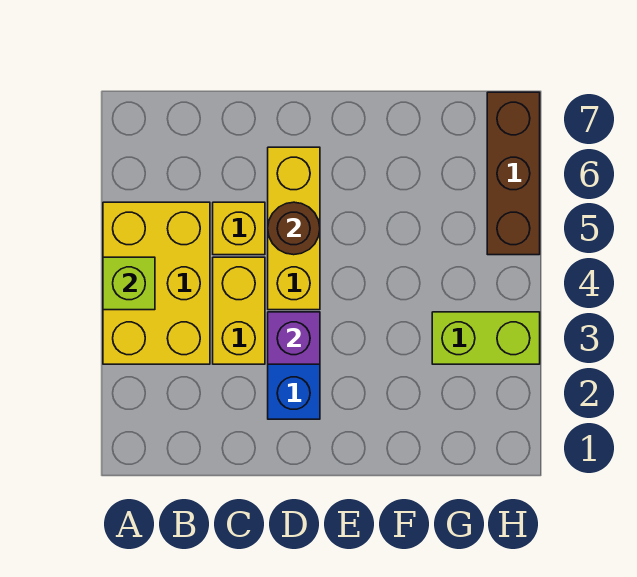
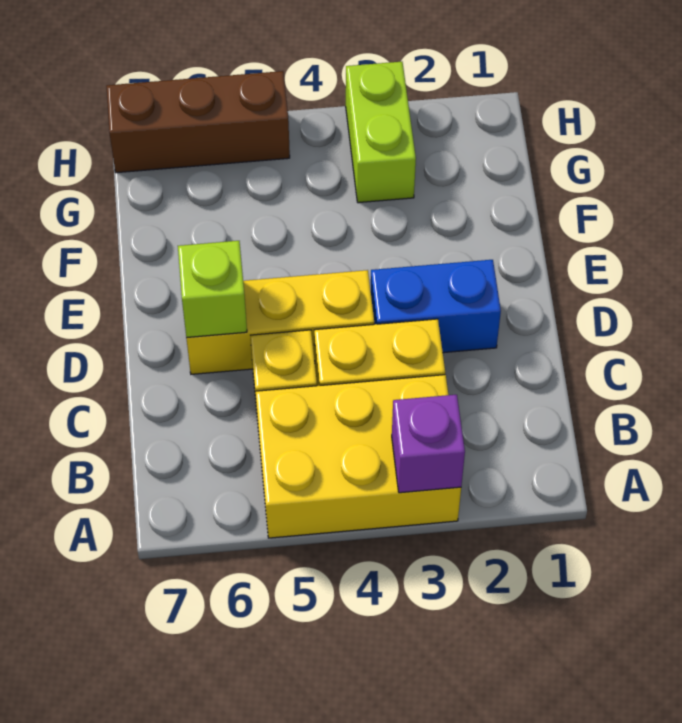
lime brick A4 level 2 -> lime brick D6 level 2
purple brick D3 level 2 -> purple brick A3 level 2
brown round brick D5 level 2 -> none

